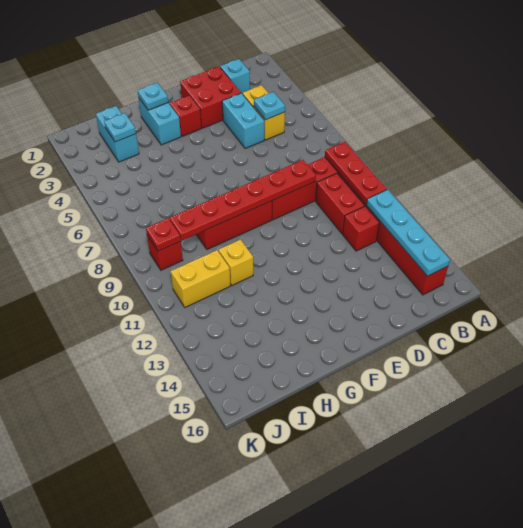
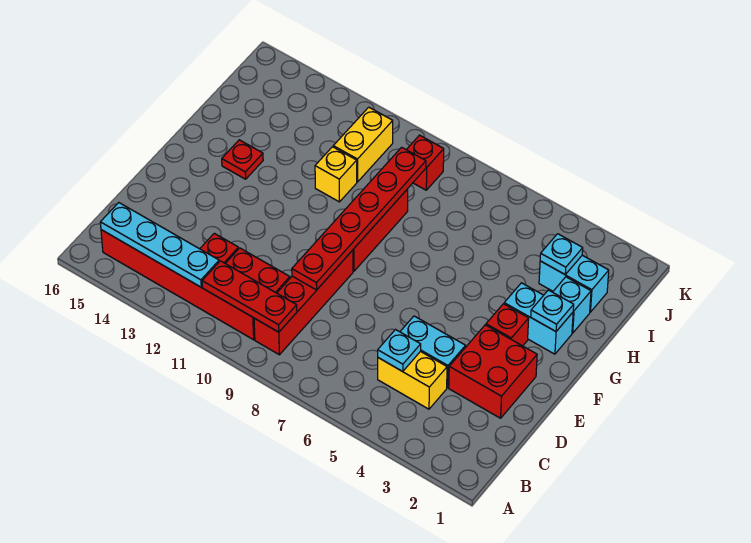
cyan brick C2 level 1 -> cyan brick H2 level 1
red plate J9 level 2 -> red plate G14 level 1

